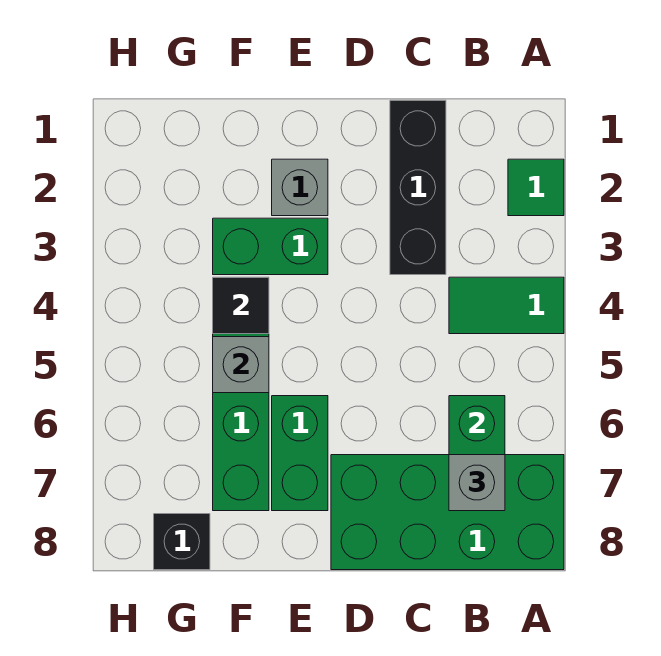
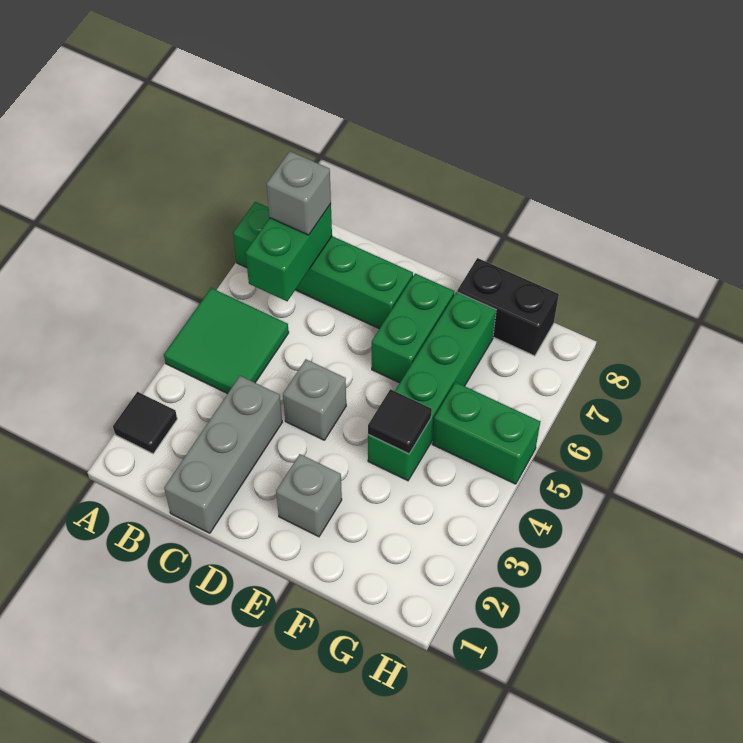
green tile A2 level 1 -> black tile A2 level 1
green tile A4:B4 level 1 -> green tile A4:B5 level 1
green brick A7:D8 level 1 -> green brick A7:D7 level 1
black brick C1:C3 level 1 -> grey brick C1:C3 level 1
green brick E3:F3 level 1 -> green brick G5:H5 level 1
grey brick F5 level 2 -> grey brick D4 level 1
black brick G8 level 1 -> black brick F8:G8 level 1

